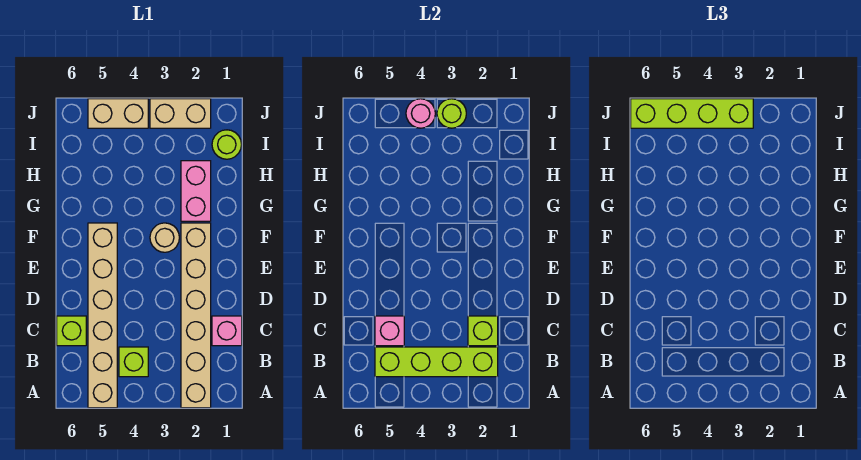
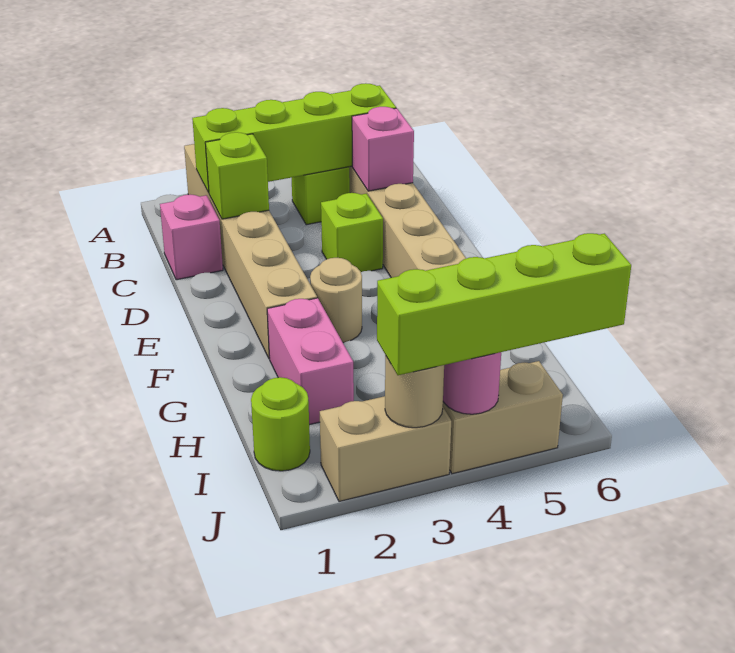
lime brick C6 level 1 -> lime brick D4 level 1
lime round brick J3 level 2 -> tan round brick J3 level 2

